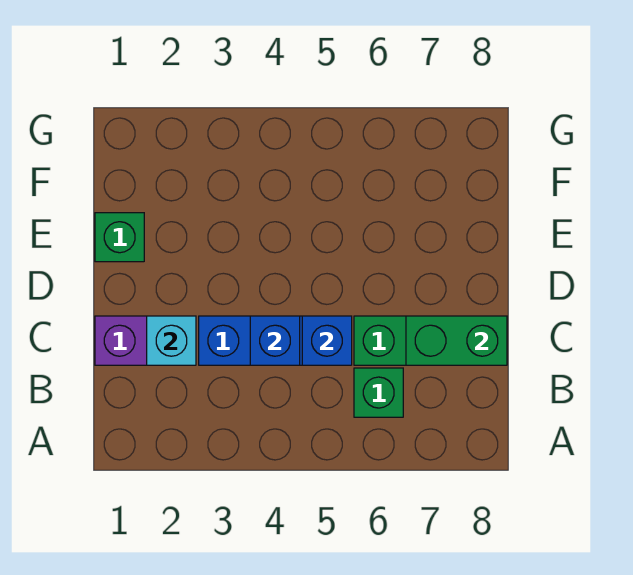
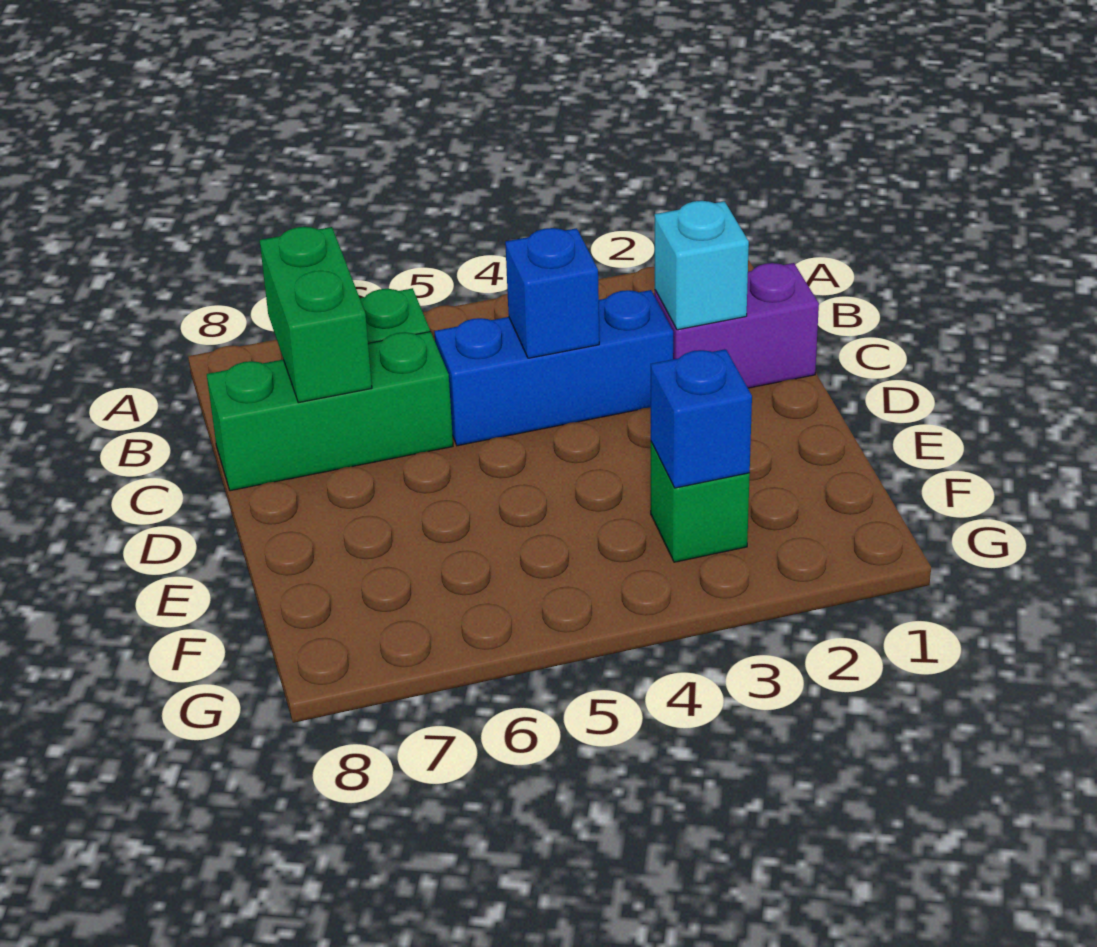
blue brick C5 level 2 -> blue brick F3 level 2
green brick C7:C8 level 2 -> green brick B7:C7 level 2
green brick E1 level 1 -> green brick F3 level 1

